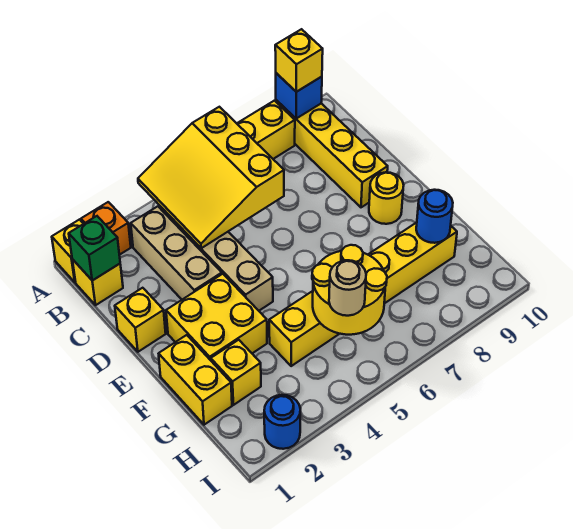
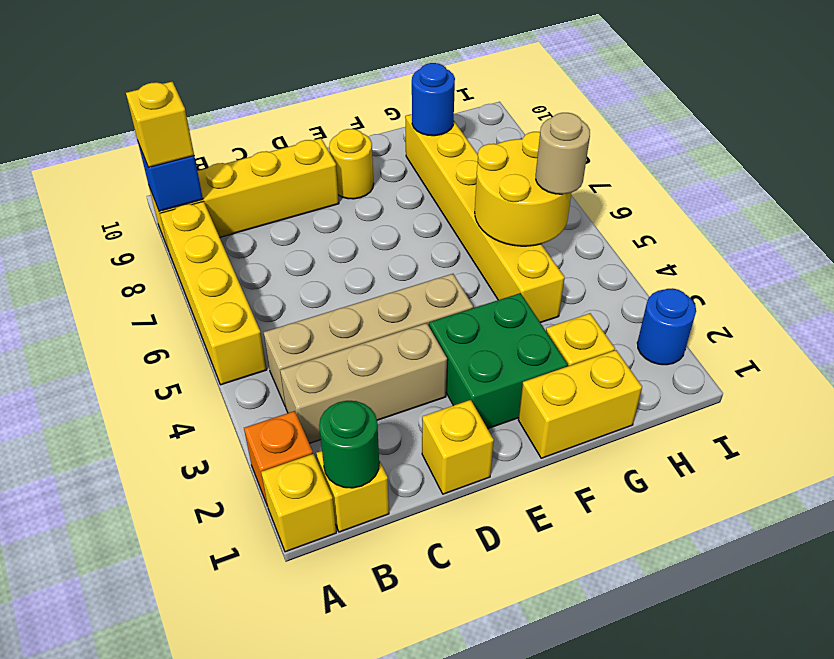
yellow slope A4:C6 level 2 top 6 -> none
green brick B1 level 2 -> green round brick B1 level 2
yellow brick E2:F3 level 1 -> green brick E2:F3 level 1

